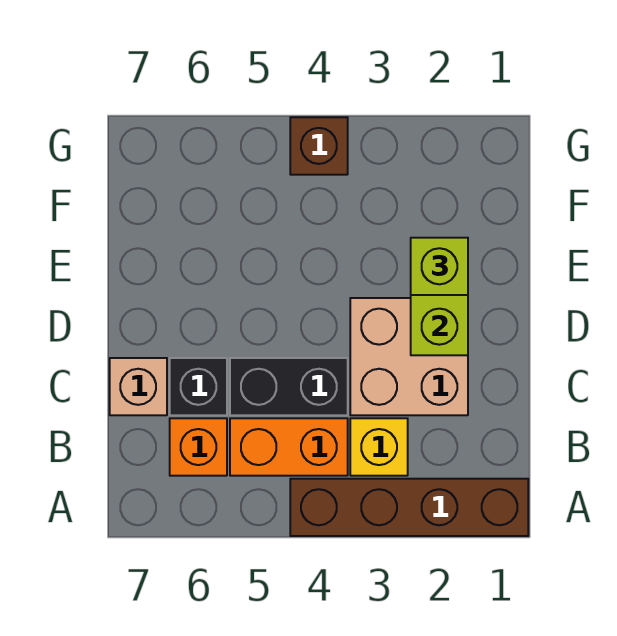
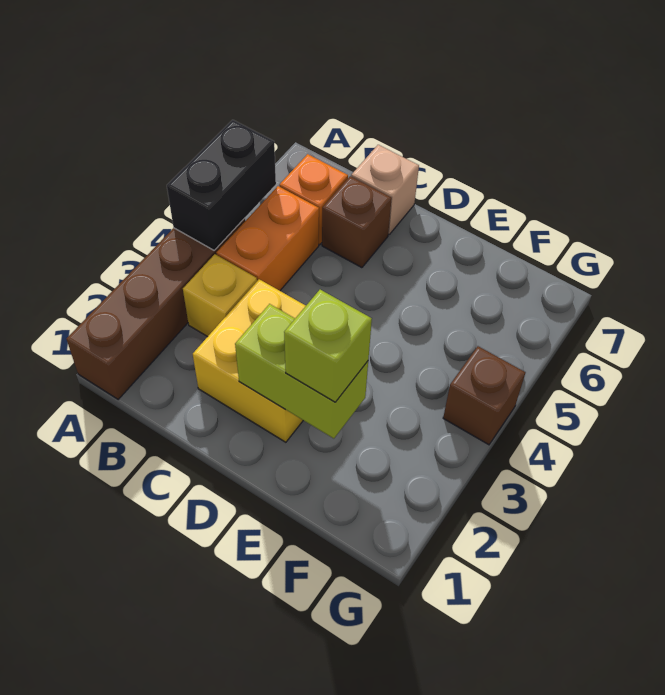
tan brick C2:D3 level 1 -> yellow brick C2:D3 level 1
black brick C4:C5 level 1 -> black brick A4:A5 level 2
black brick C6 level 1 -> brown brick C6 level 1

